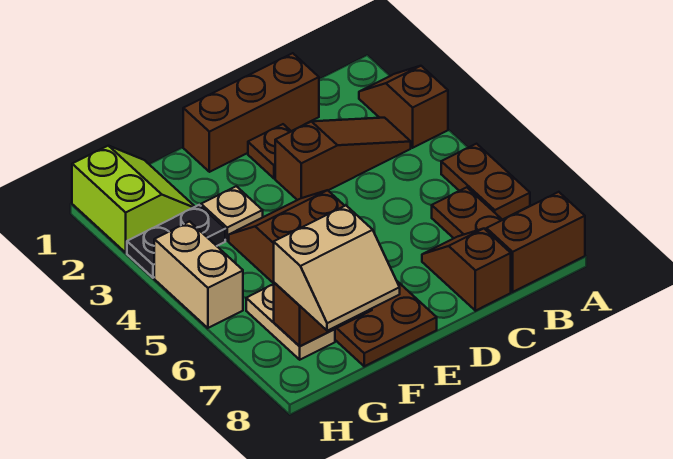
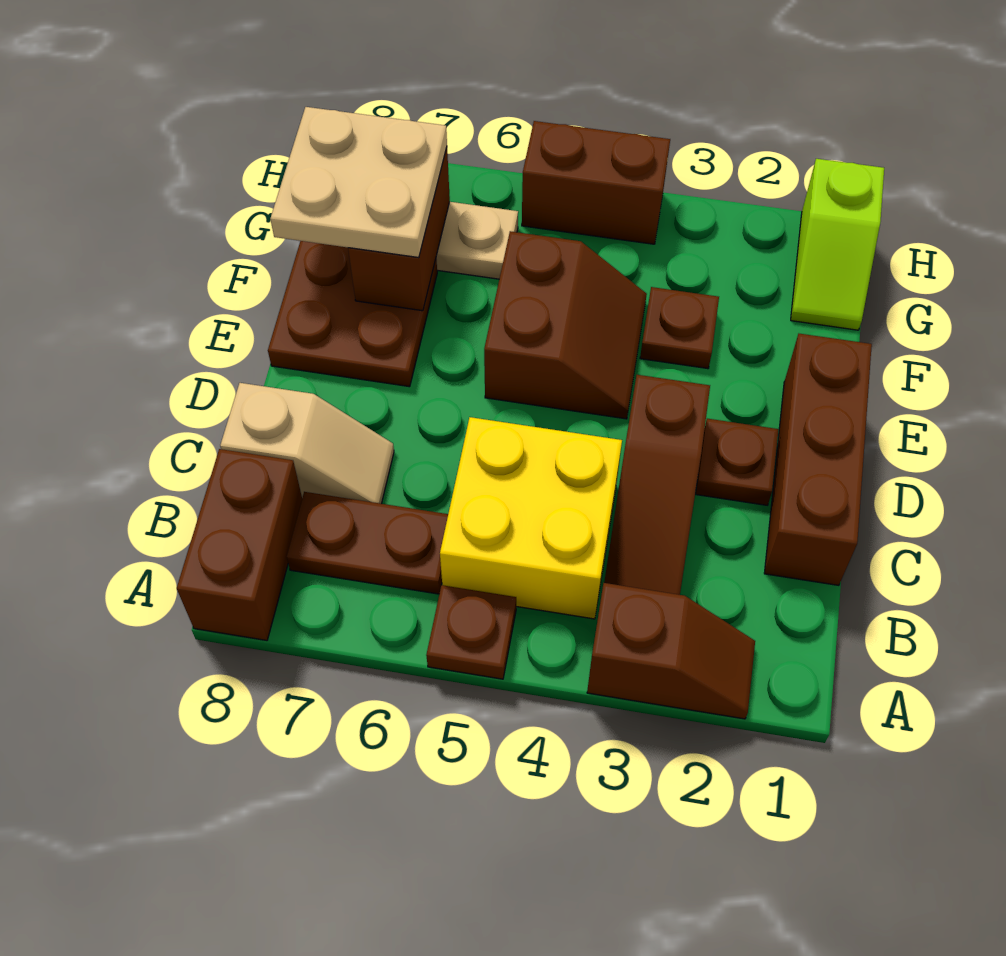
brown plate A5:A6 level 1 -> brown plate A5 level 1
none -> yellow brick B4:C5 level 1
brown slope C7:C8 level 1 top 8 -> tan slope C7:C8 level 1 top 8
tan plate F3 level 1 -> brown plate F3 level 1
tan slope F7:G8 level 3 top 7 -> tan plate F7:G8 level 3
lime slope G1:H2 level 1 top H -> lime slope G1:H1 level 1 top H
black plate G3:H3 level 1 -> none
tan brick H4:H5 level 1 -> brown brick H4:H5 level 1

